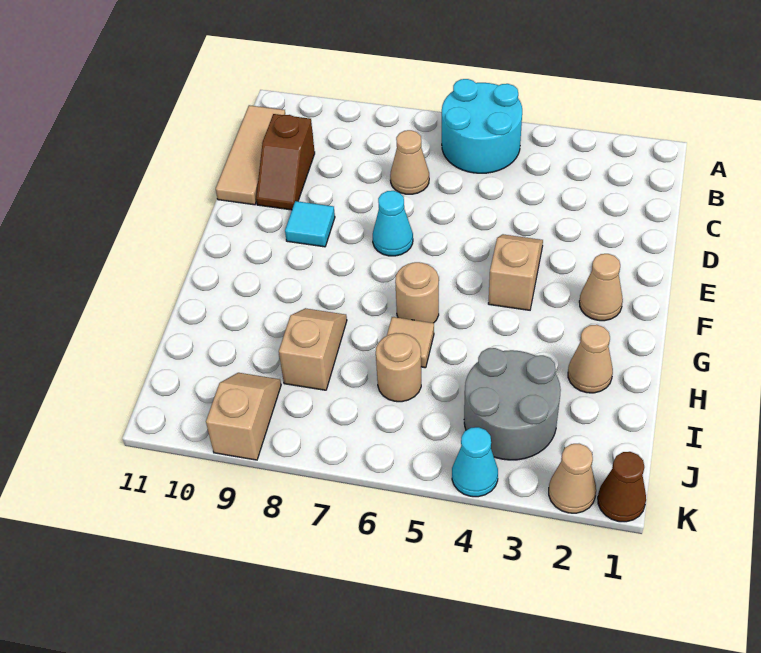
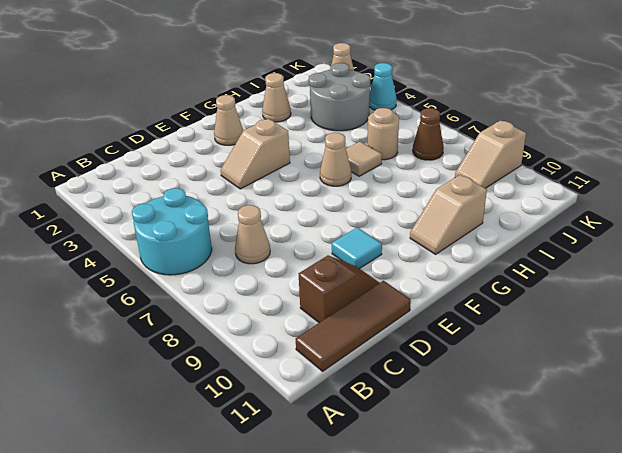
tan tile B11:D11 level 1 -> brown tile B11:D11 level 1
cyan cone E7 level 1 -> none
tan round brick G6 level 1 -> tan cone G6 level 1
tan slope H8:I8 level 1 top I -> tan slope G10:H10 level 1 top H
brown cone K1 level 1 -> brown cone J7 level 1

